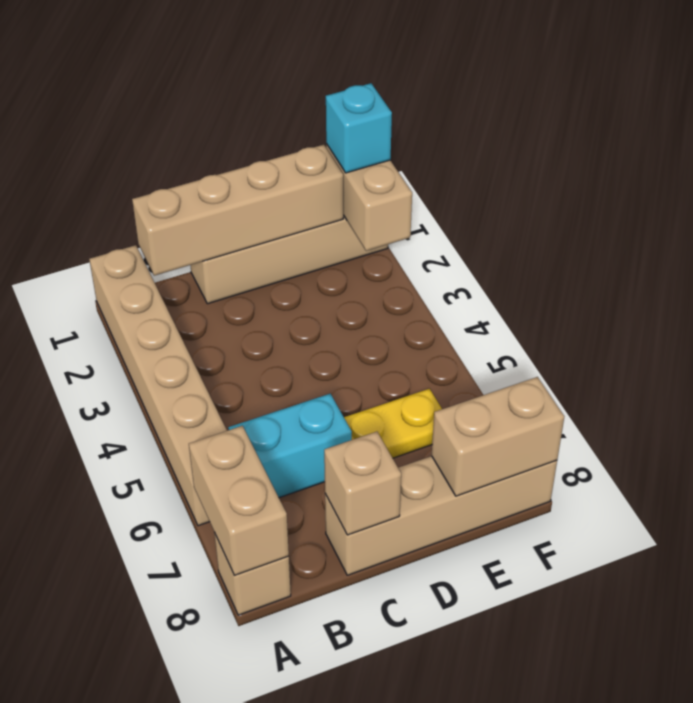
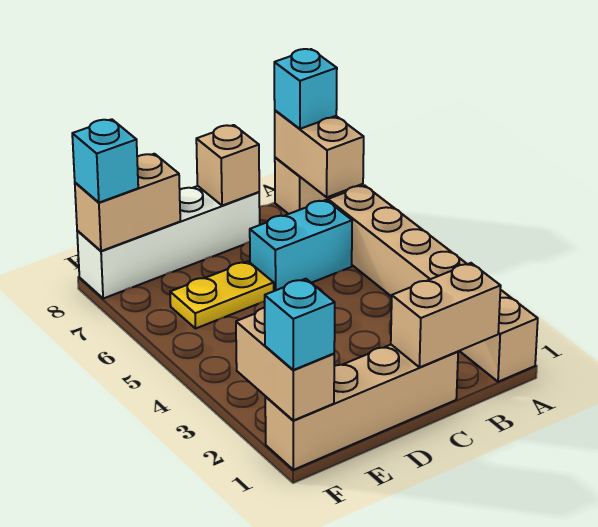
none -> cyan brick A8 level 3
tan brick B1:E1 level 2 -> tan brick B1:C1 level 2
tan brick C8:F8 level 1 -> white brick C8:F8 level 1
none -> cyan brick F8 level 3

